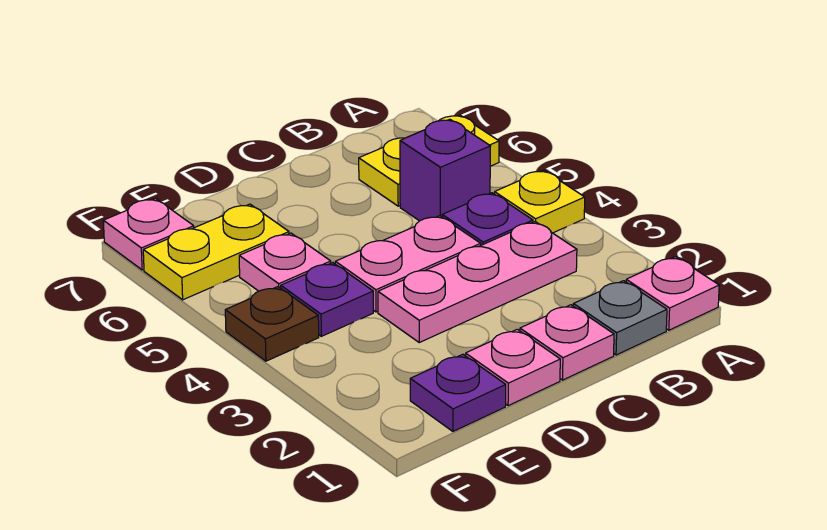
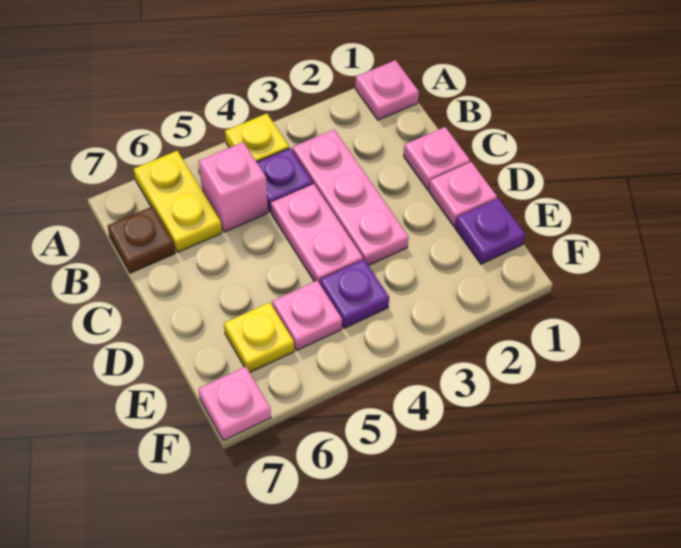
grey plate B1 level 1 -> none
purple brick B5 level 1 -> pink brick B5 level 1
yellow plate E6:F6 level 1 -> yellow plate E6 level 1
brown plate F4 level 1 -> brown plate B7 level 1

